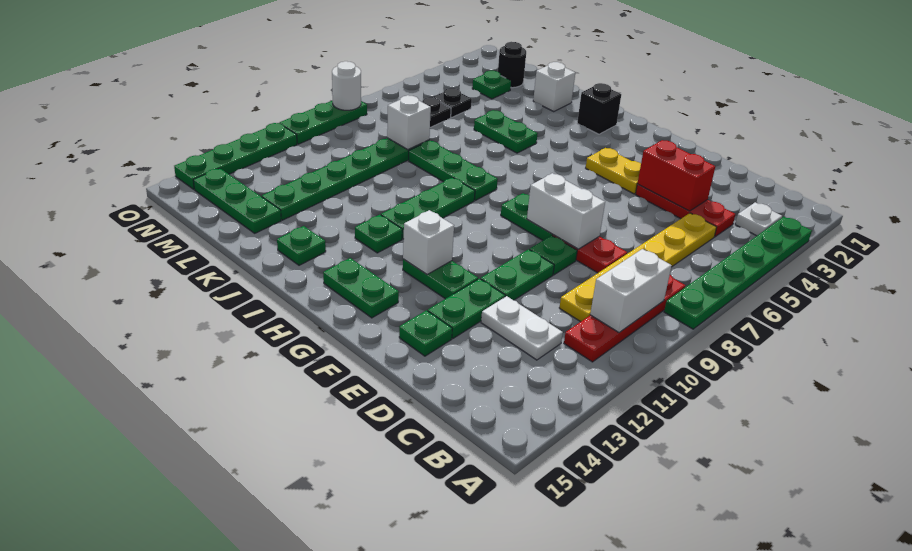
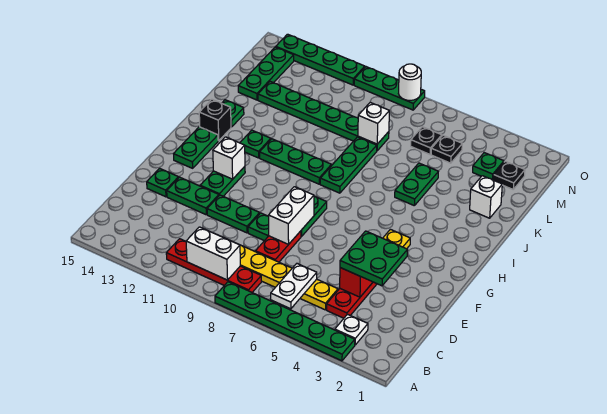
white plate C12:D12 level 1 -> white plate B6:C6 level 2
none -> green plate D3:E4 level 3
black brick I2 level 1 -> black brick I14 level 1
black round brick M2 level 1 -> black plate M2 level 1

